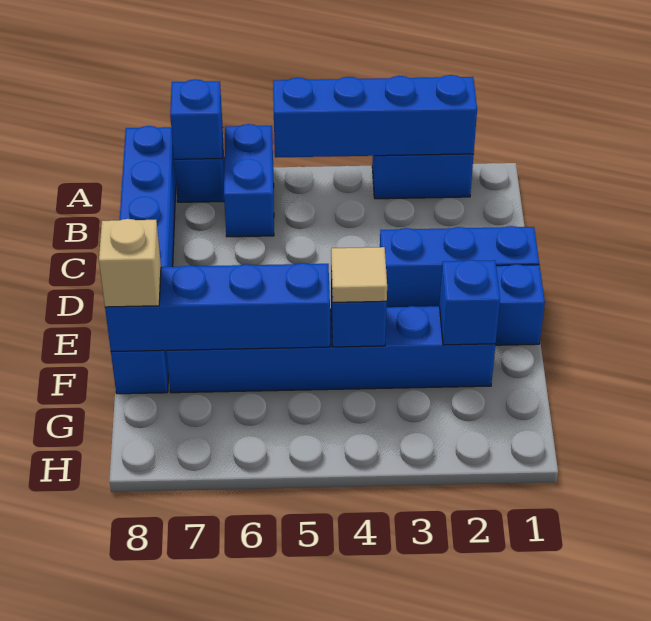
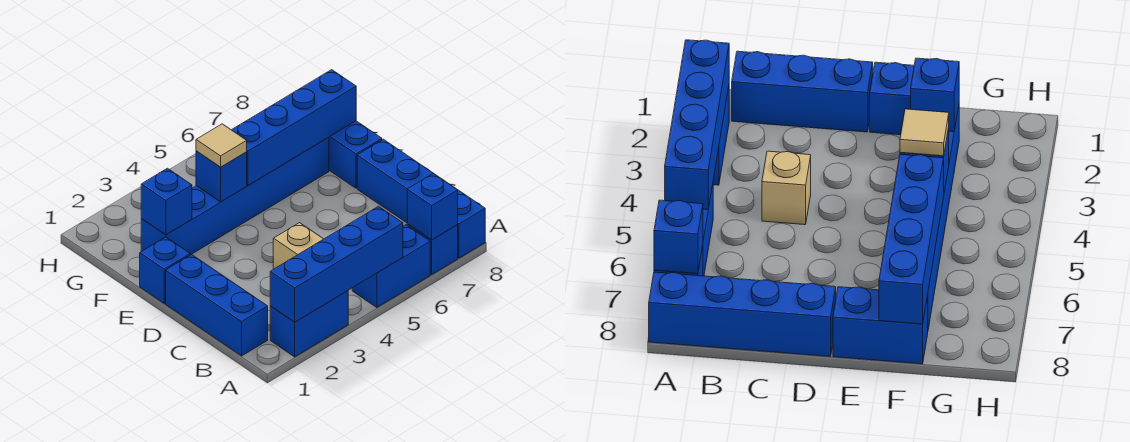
blue brick A6:B6 level 1 -> blue brick A5:A6 level 1
blue brick D1:D3 level 1 -> blue brick B1:D1 level 1
tan brick F8 level 3 -> tan brick C4 level 1

